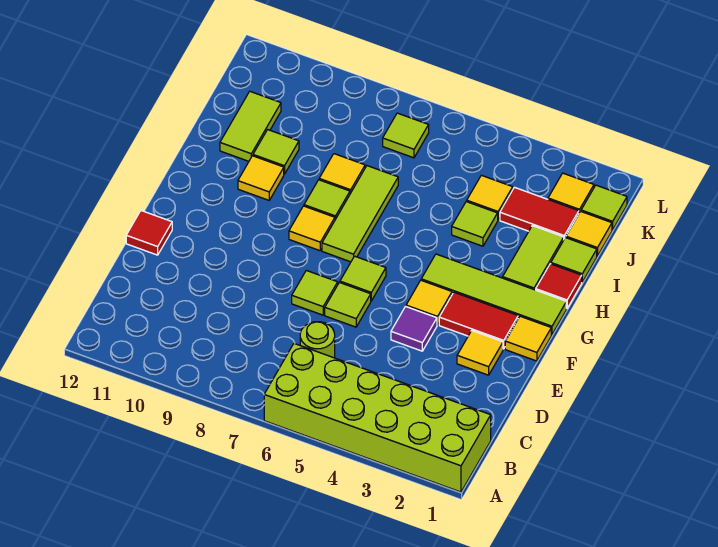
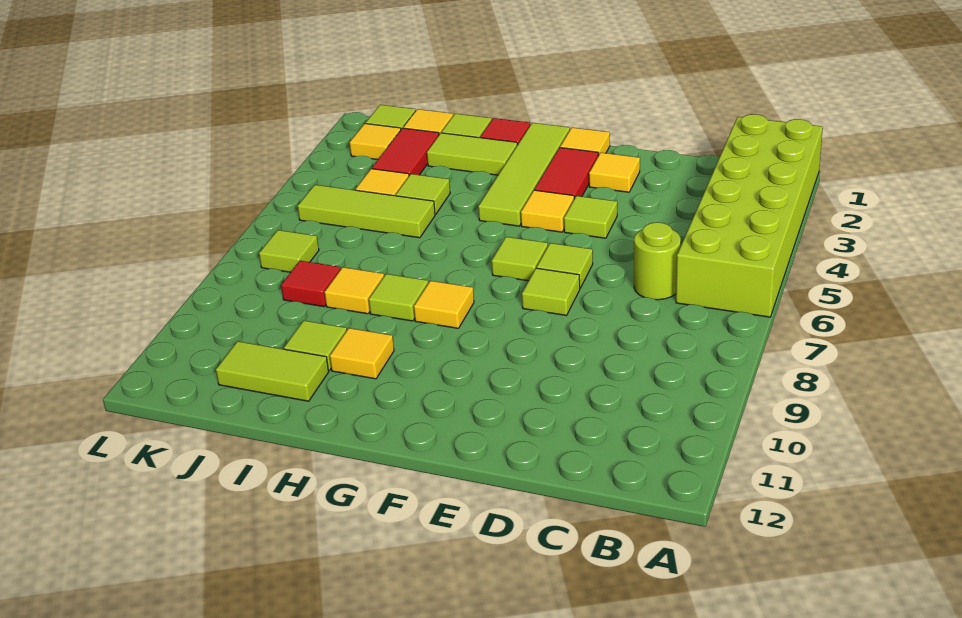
purple tile E4 level 1 -> lime tile E4 level 1
red tile E12 level 1 -> red tile J8 level 1
lime tile G7:I7 level 1 -> lime tile I5:K5 level 1

